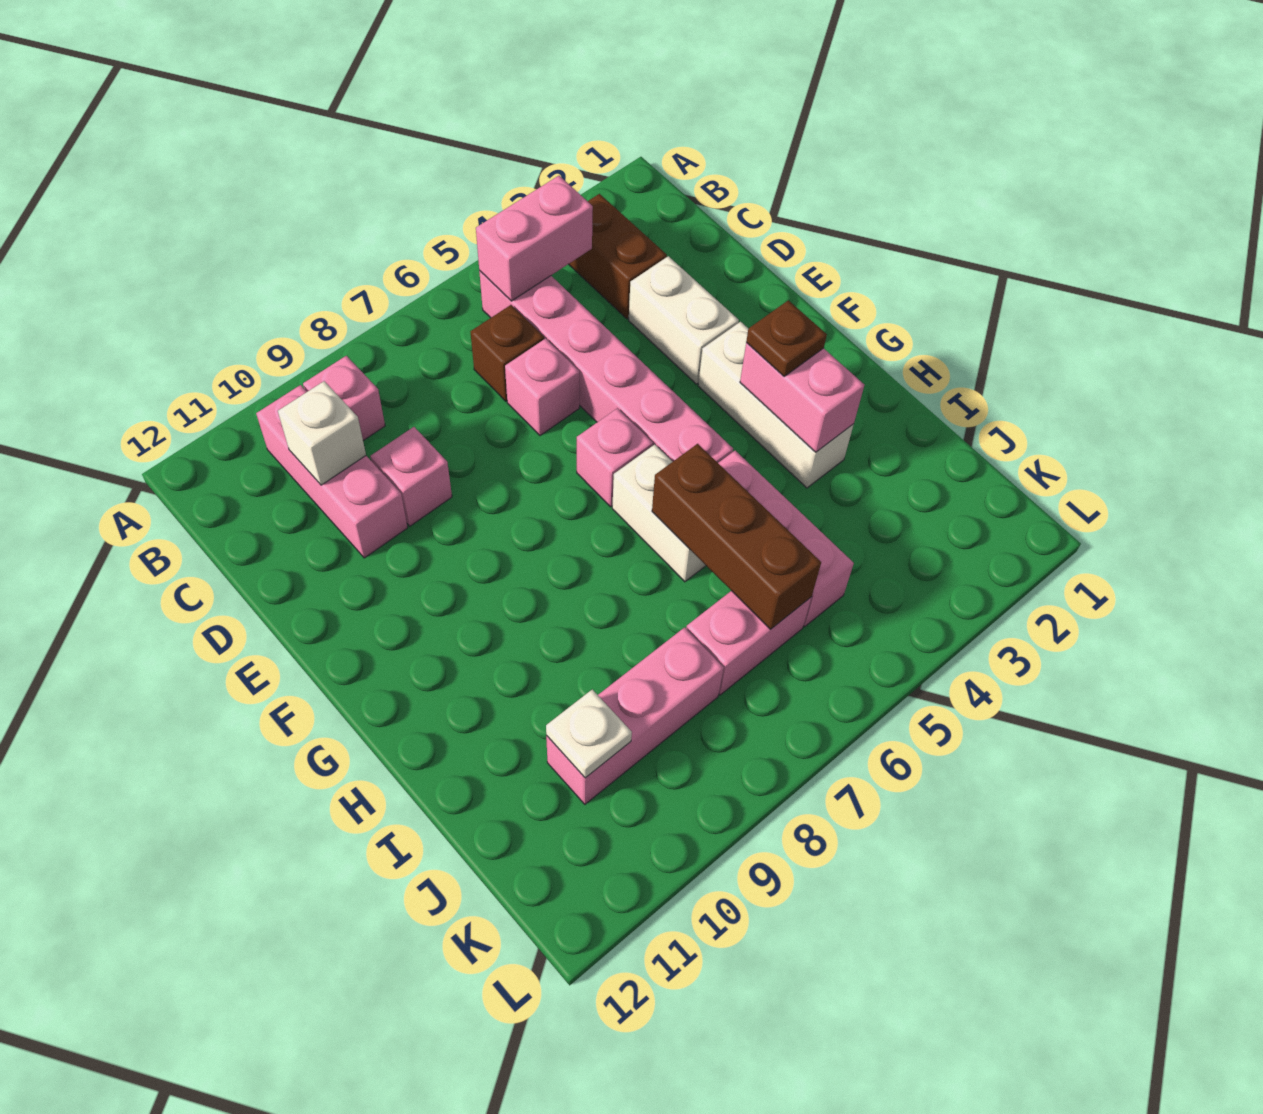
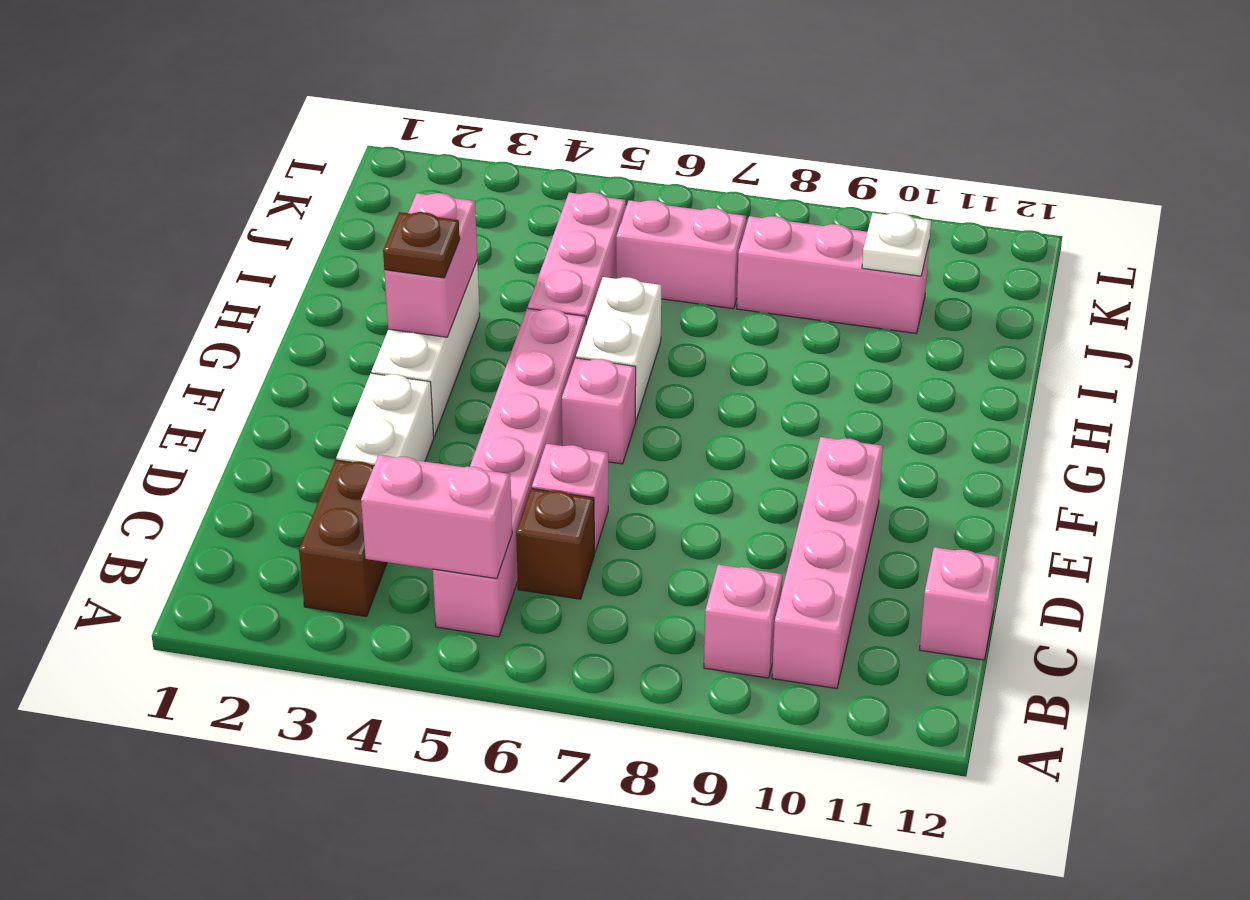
pink brick B10:D10 level 1 -> pink brick B10:E10 level 1
white brick C10 level 2 -> none
pink brick D9 level 1 -> pink brick C12 level 1
brown brick H6:J6 level 2 -> none

